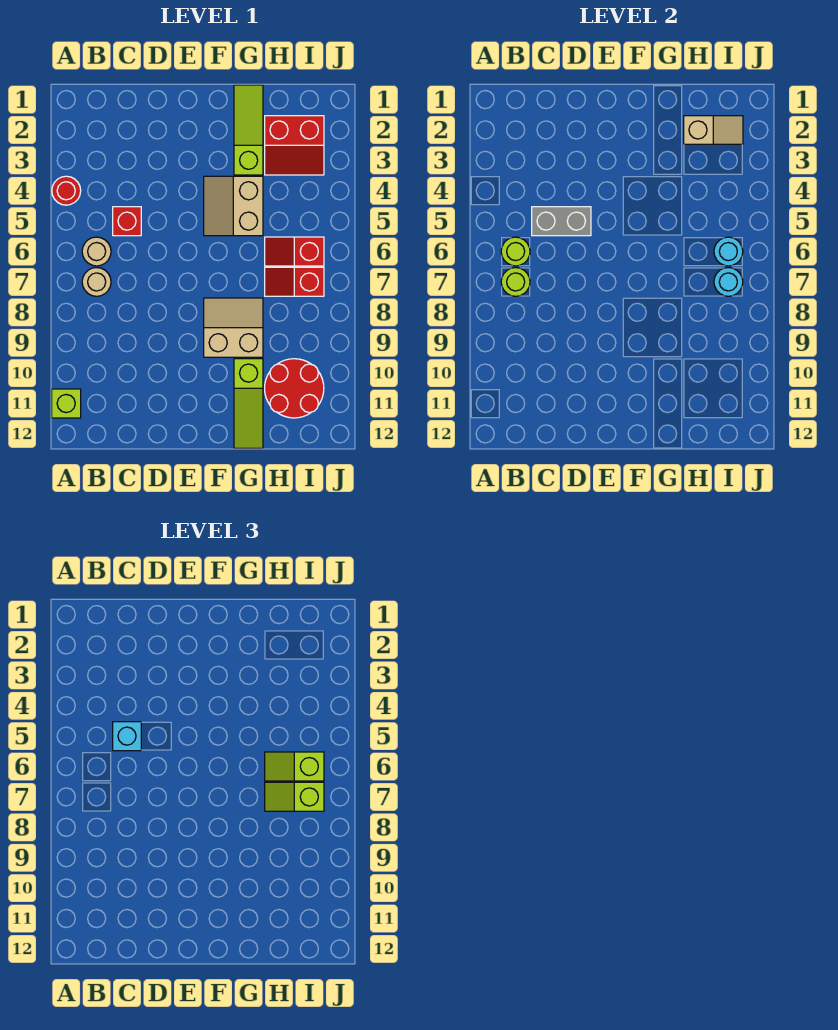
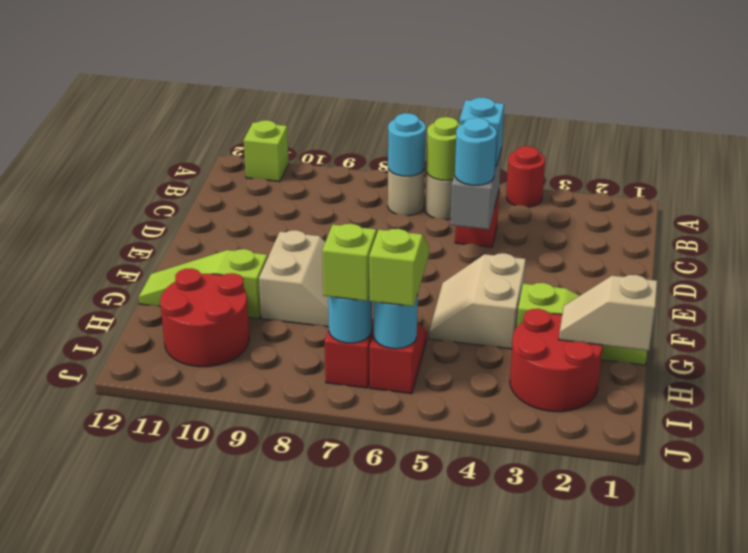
lime round brick B7 level 2 -> cyan round brick B7 level 2
none -> cyan round brick D5 level 3
tan slope F4:G5 level 1 top G -> tan slope F4:G5 level 1 top 4
red slope H2:I3 level 1 top 2 -> red round brick H2:I3 level 1
tan slope H2:I2 level 2 top H -> tan slope H1:H2 level 2 top 1

